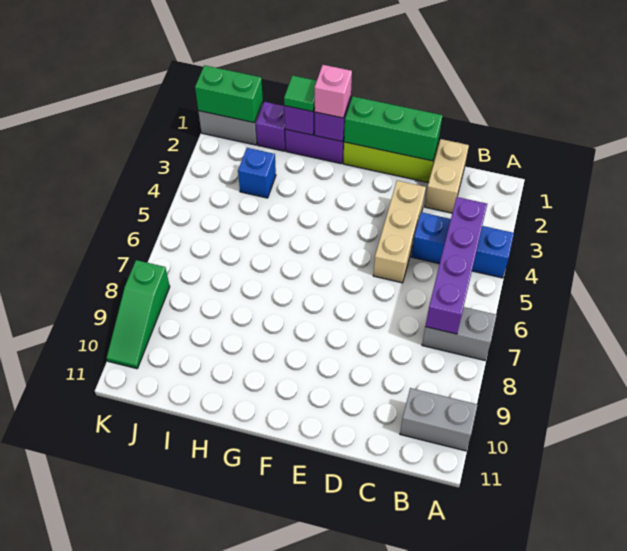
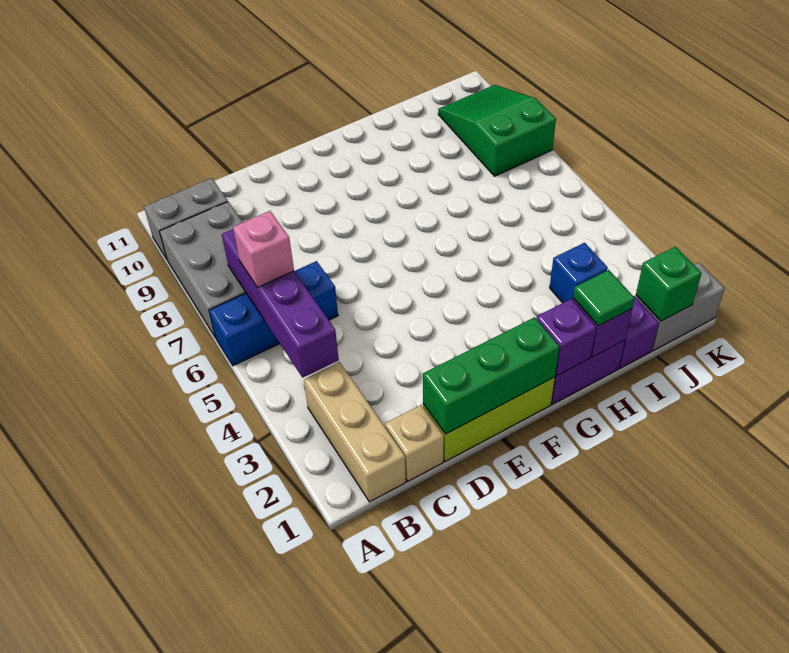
blue brick A4:C4 level 1 -> blue brick A6:C6 level 1
grey brick A7:B7 level 1 -> grey brick A7:B9 level 1
tan brick C1:C2 level 1 -> tan brick C1 level 1
tan brick D3:D5 level 1 -> tan brick B1:B3 level 1
pink brick G1 level 3 -> pink brick B6 level 3
green brick J1:K1 level 2 -> green brick J1 level 2
green slope K8:K10 level 1 top 8 -> green slope J8:K10 level 1 top 8

